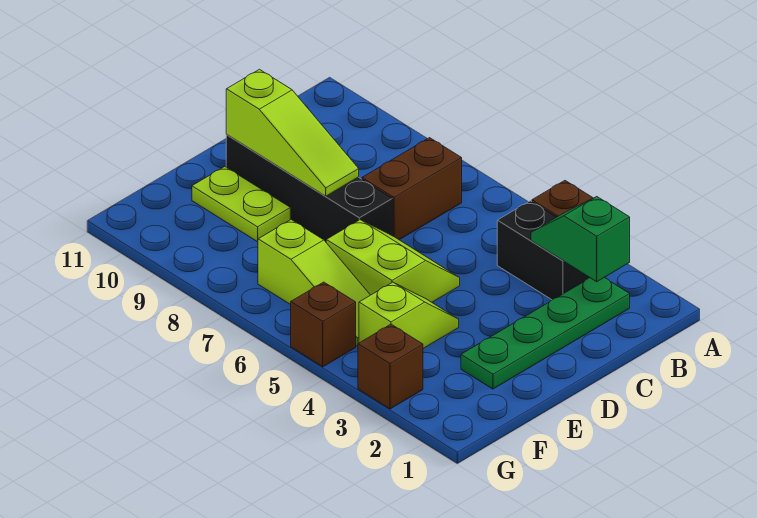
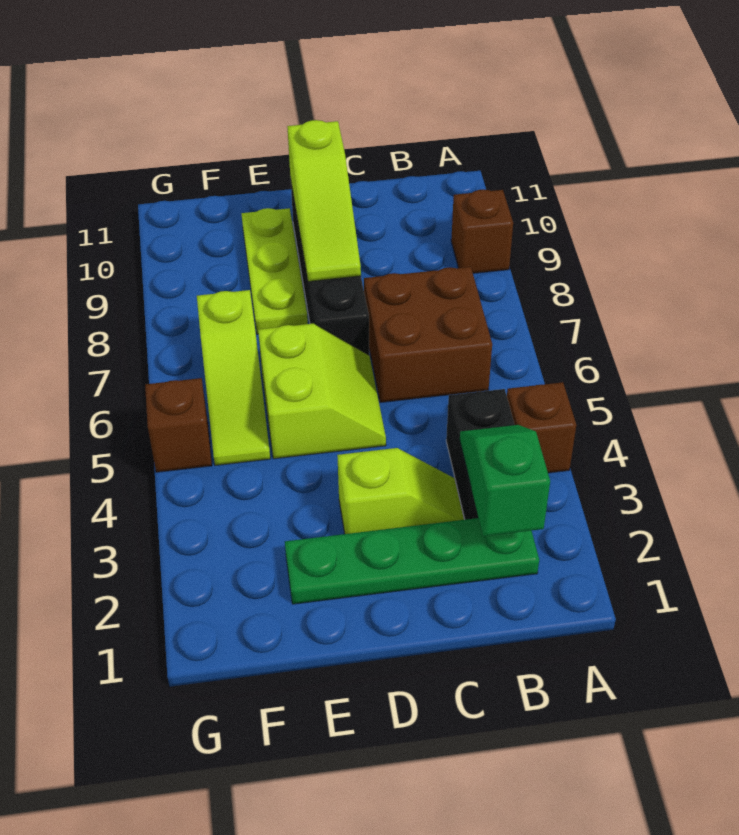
brown brick B7:C7 level 1 -> brown brick B6:C7 level 1
lime slope E4:F4 level 1 top F -> lime slope C3:D3 level 1 top D
lime plate E9:E10 level 1 -> lime plate E8:E10 level 1
brown brick G3 level 1 -> brown brick A9 level 1

